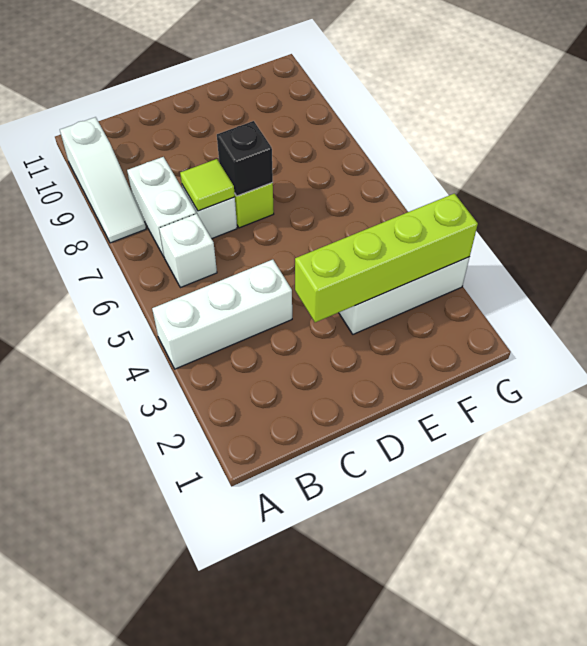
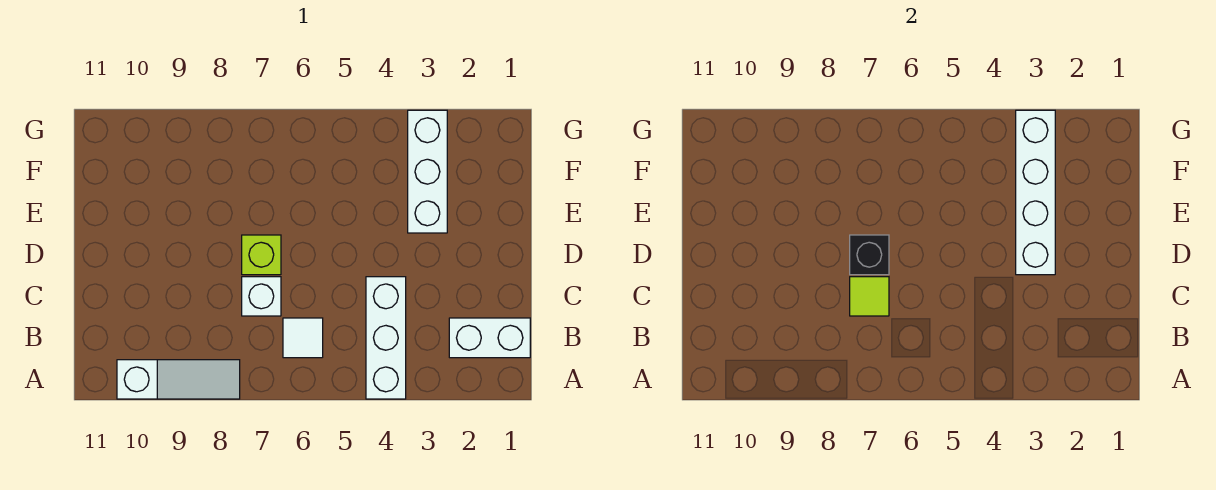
white brick B6 level 1 -> white tile B6 level 1
white brick B7:B8 level 1 -> white brick B1:B2 level 1
lime brick D3:G3 level 2 -> white brick D3:G3 level 2

